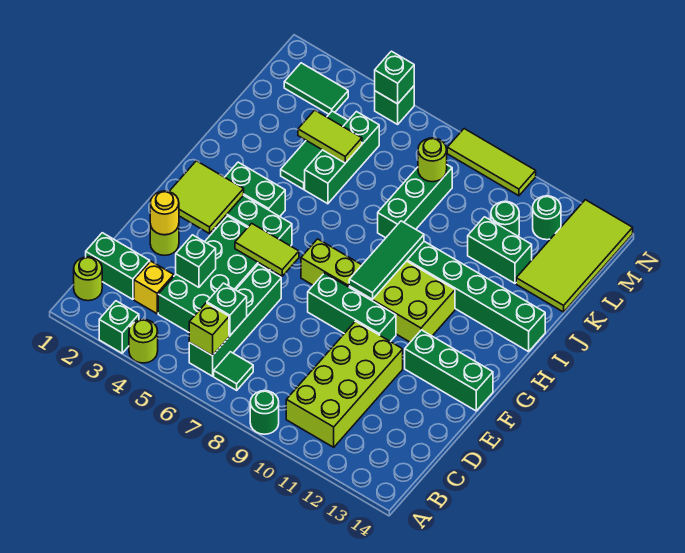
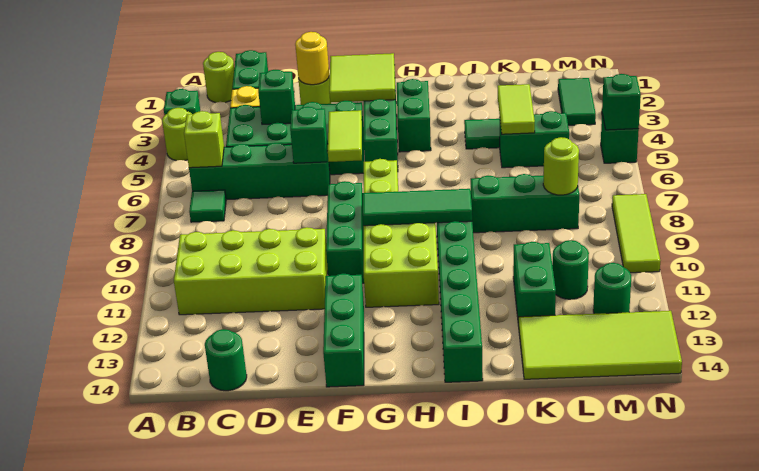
green round brick A9 level 1 -> green round brick C14 level 1
green brick C6 level 2 -> green brick E6 level 2
green brick J5:L5 level 1 -> green brick K5:L5 level 1

